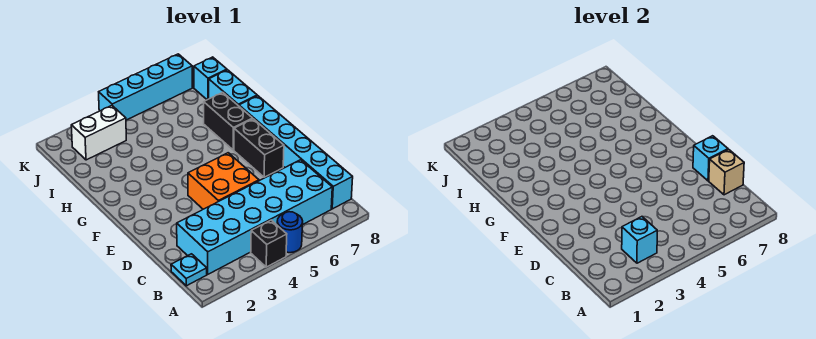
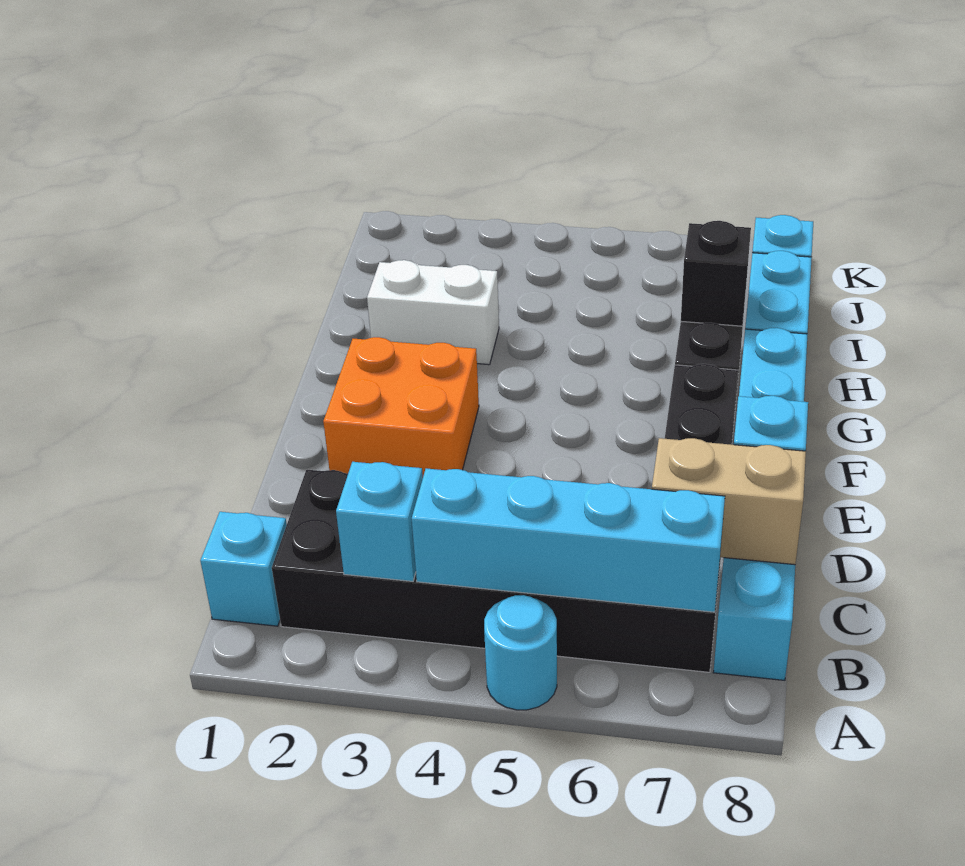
black brick A4 level 1 -> black brick H7 level 2
blue round brick A5 level 1 -> cyan round brick A5 level 1
cyan plate B1 level 1 -> cyan brick B1 level 1
cyan brick B2:C7 level 1 -> black brick B2:C7 level 1
tan brick C8 level 2 -> tan brick C7:C8 level 2
orange brick D4:E5 level 1 -> orange brick E2:F3 level 1
white brick J2:J3 level 1 -> white brick H2:H3 level 1
cyan brick K4:K7 level 1 -> cyan brick B4:B7 level 2

